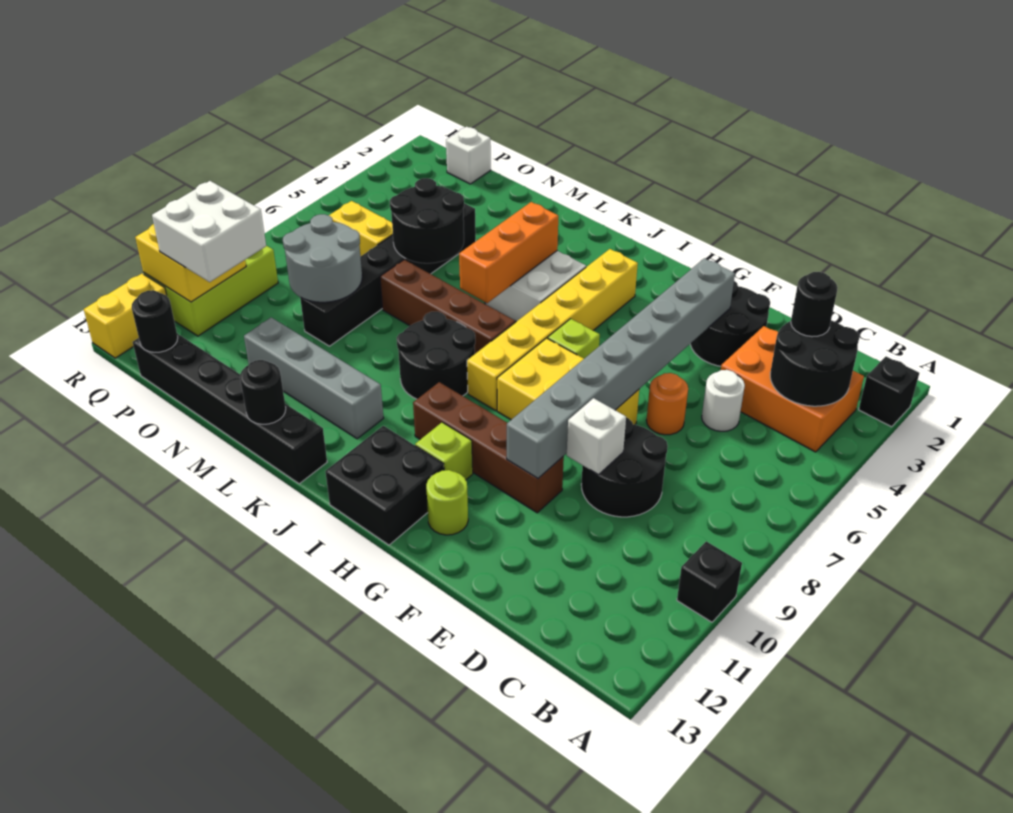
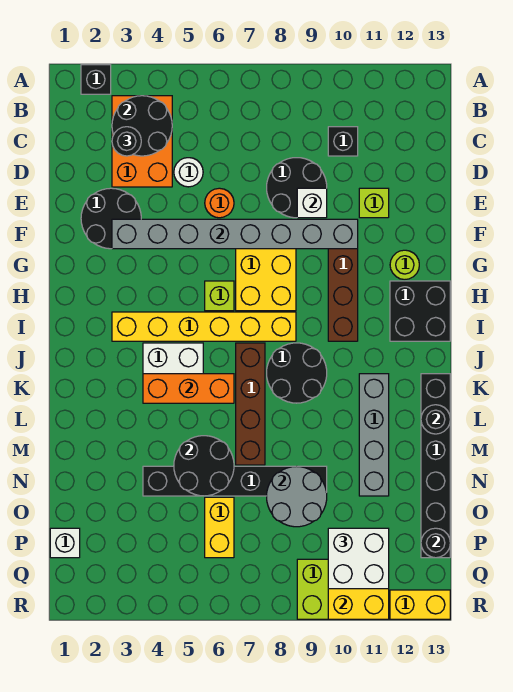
black brick A10 level 1 -> black brick C10 level 1
lime brick H11 level 1 -> lime brick E11 level 1

